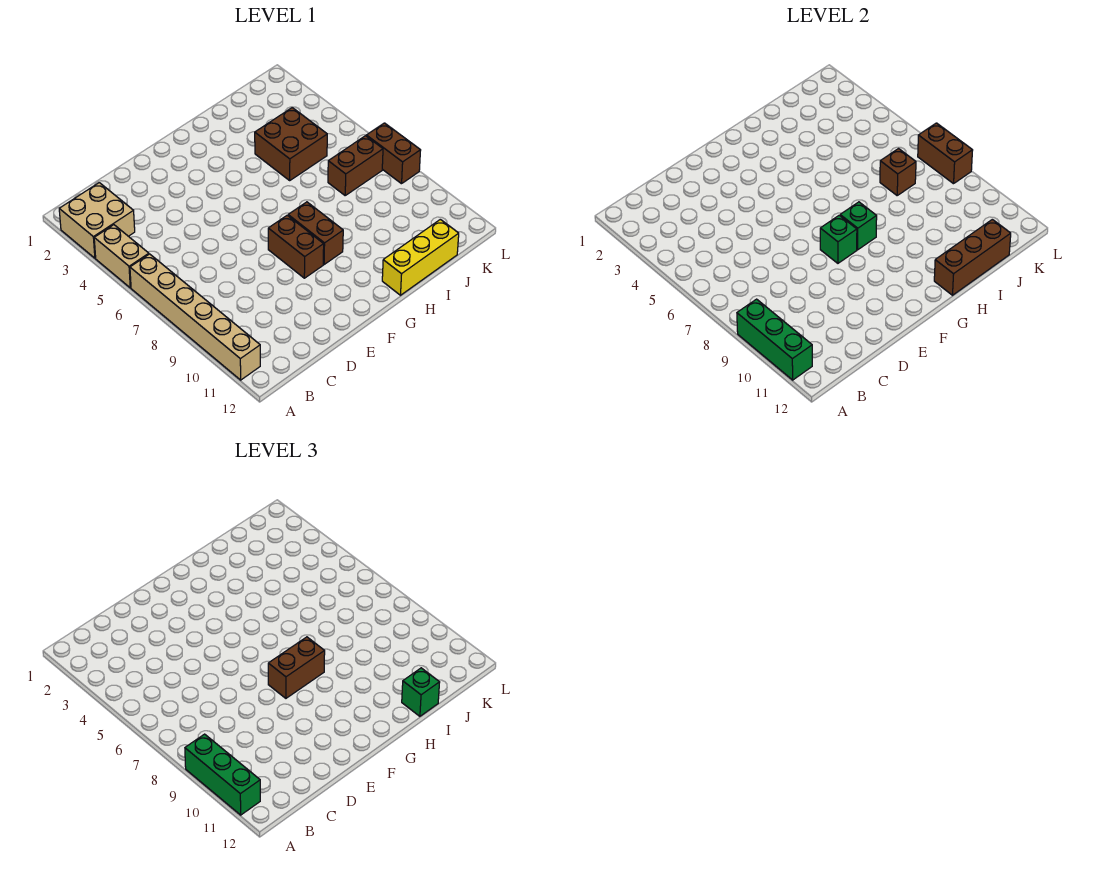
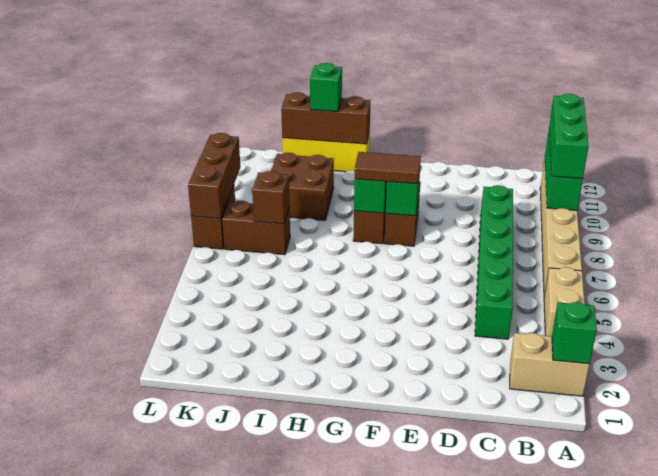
tan brick A2:B3 level 1 -> tan brick A2:B2 level 1
none -> green brick A2 level 2
none -> green brick C4:C9 level 1
brown brick F8:G8 level 3 -> brown tile F8:G8 level 3
brown brick I4:J5 level 1 -> brown brick I9:J10 level 1
brown brick L7:L8 level 2 -> brown brick L7:L9 level 2

